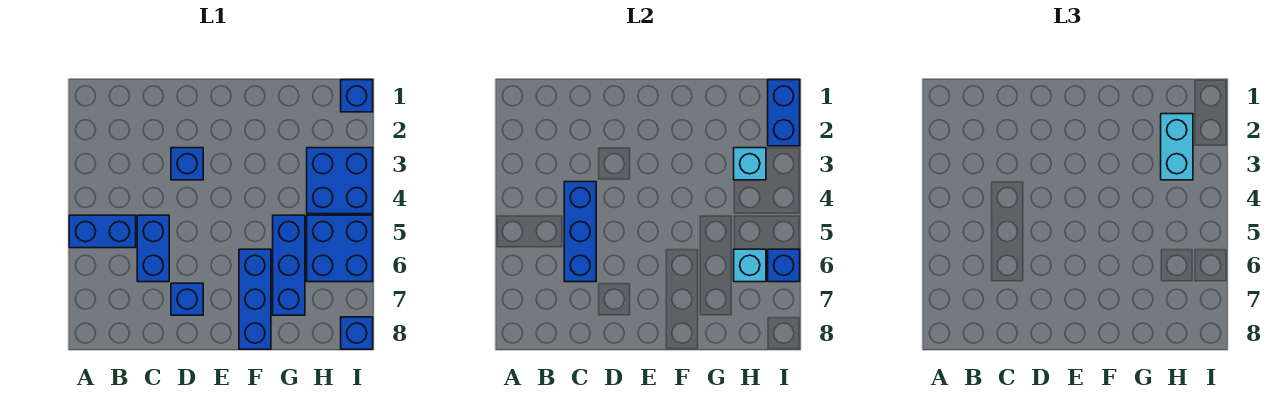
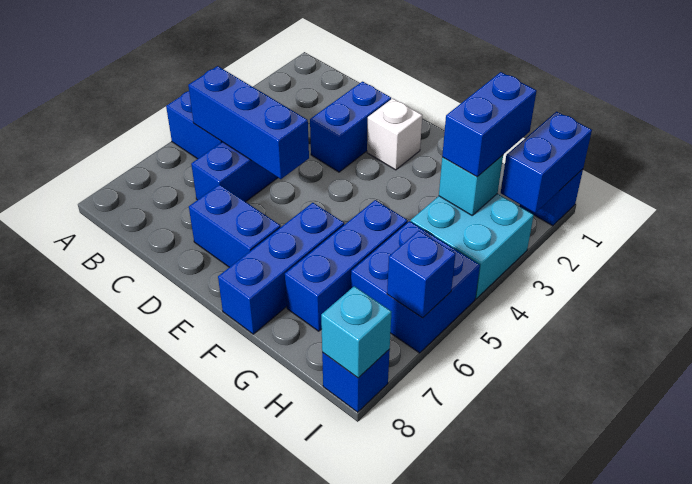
blue brick C4:C6 level 2 -> blue brick B5:D5 level 2
blue brick D3 level 1 -> blue brick D2:D3 level 1
blue brick D7 level 1 -> blue brick D7:E7 level 1
none -> white brick E2 level 1
cyan brick H2:H3 level 3 -> blue brick H2:H3 level 3
blue brick H3:I4 level 1 -> cyan brick H3:I4 level 1
cyan brick H6 level 2 -> cyan brick I8 level 2

